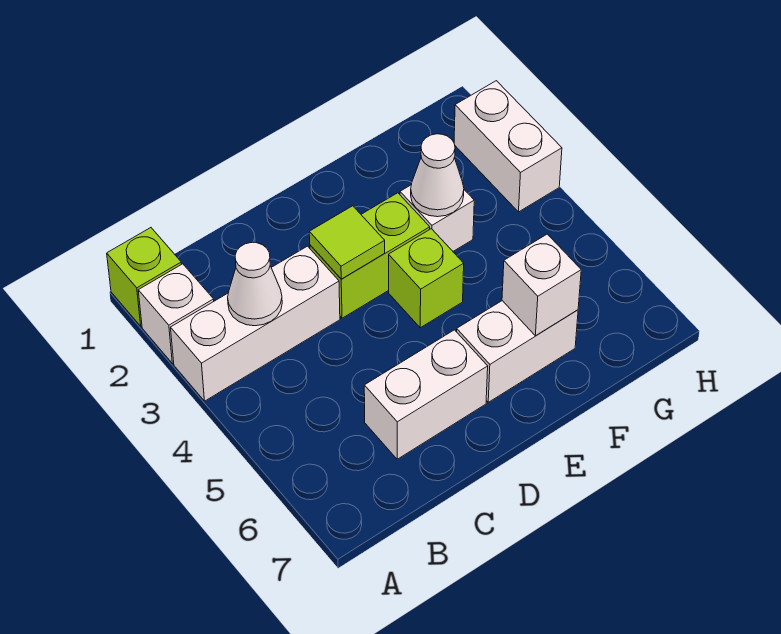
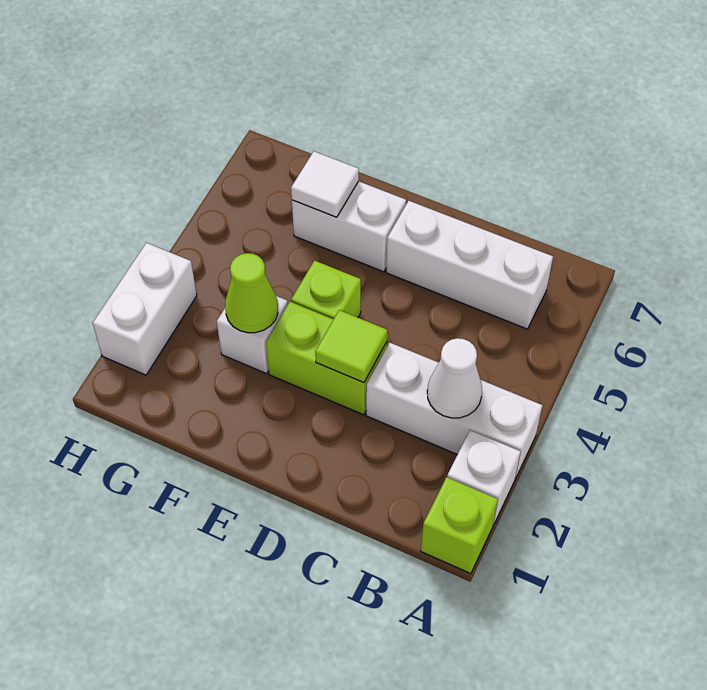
white brick C6:D6 level 1 -> white brick B6:D6 level 1
white cone F3 level 2 -> lime cone F3 level 2
white brick F6 level 2 -> white tile F6 level 2

